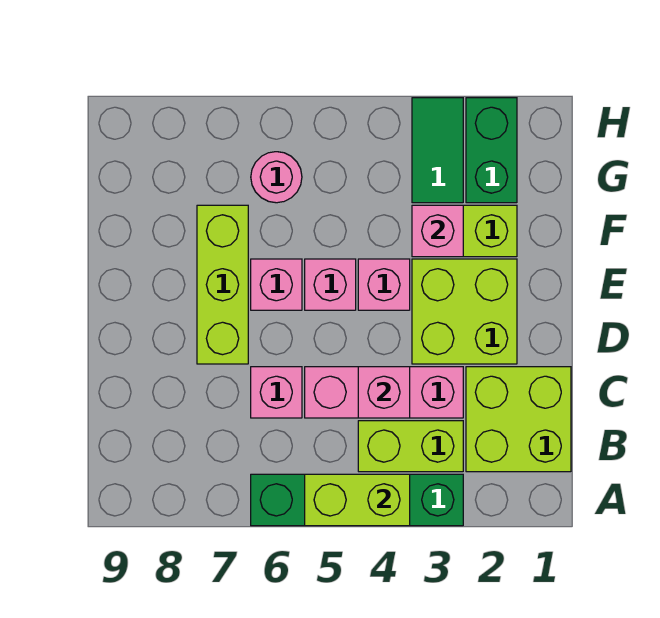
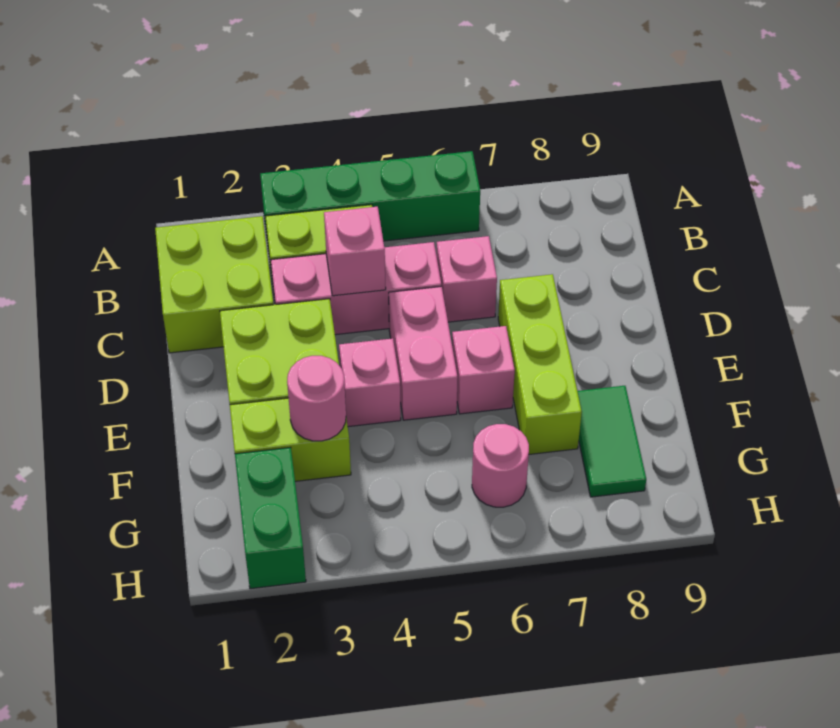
lime brick A4:A5 level 2 -> none
pink brick E5 level 1 -> pink brick D5:E5 level 1
pink brick F3 level 2 -> pink round brick F3 level 2
green tile G3:H3 level 1 -> green tile F8:G8 level 1

